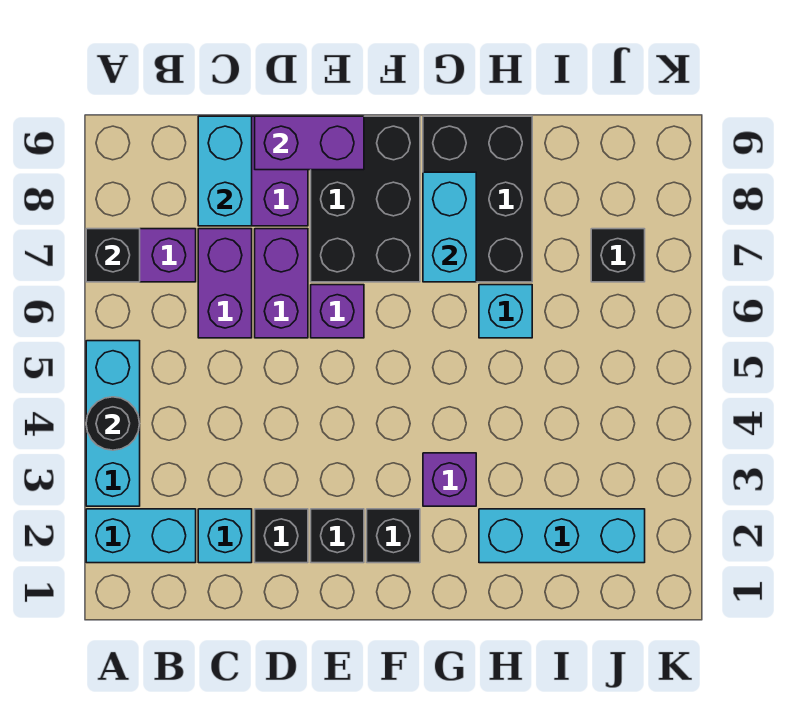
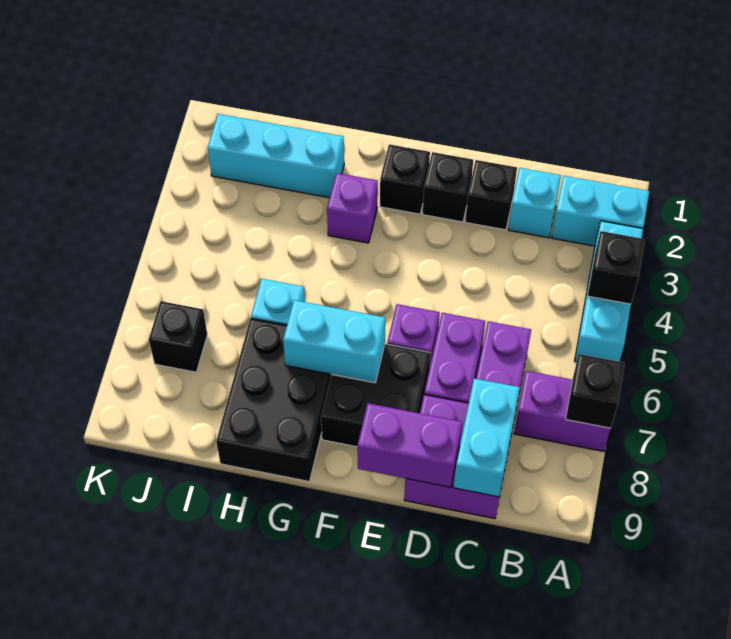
black round brick A4 level 2 -> black brick A4 level 2
black brick E7:F9 level 1 -> black brick E7:F8 level 1
cyan brick G7:G8 level 2 -> cyan brick F7:G7 level 2

